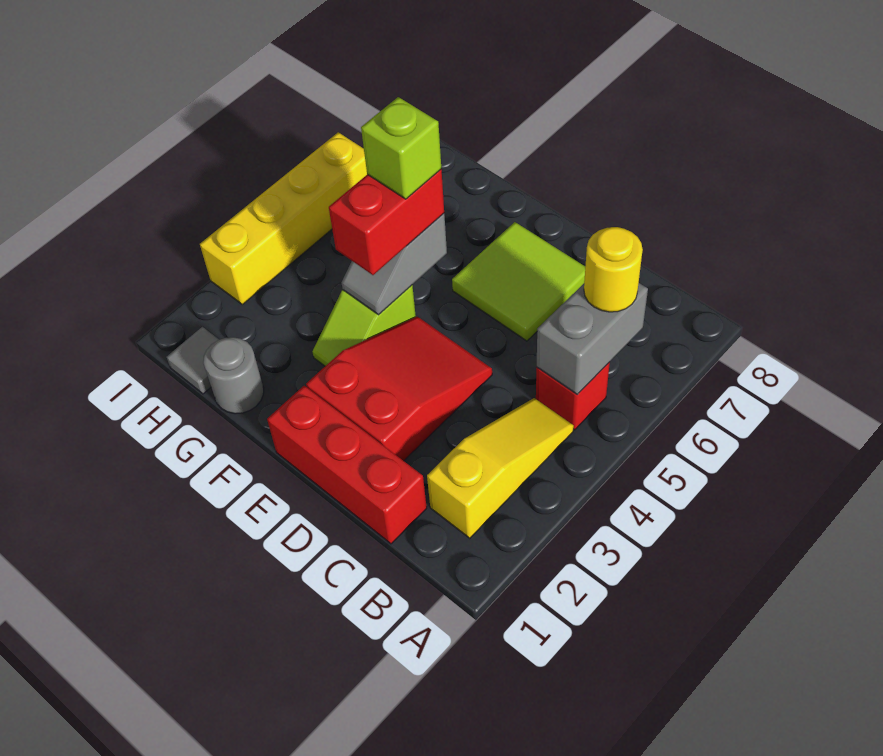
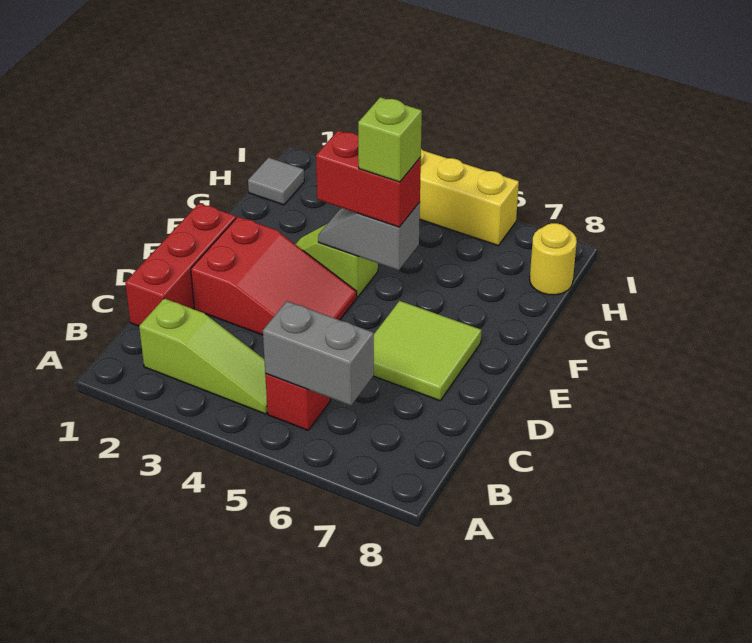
yellow slope B2:B4 level 1 top 2 -> lime slope B2:B4 level 1 top 2
yellow round brick B6 level 3 -> yellow round brick H8 level 1
grey round brick G1 level 1 -> none

